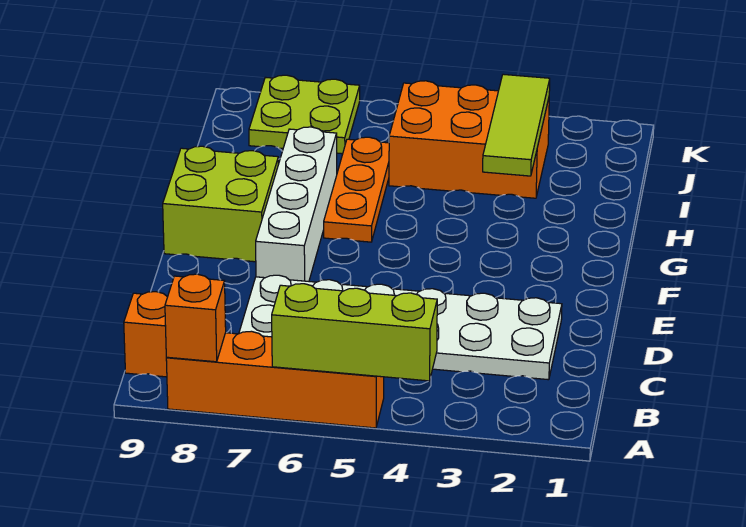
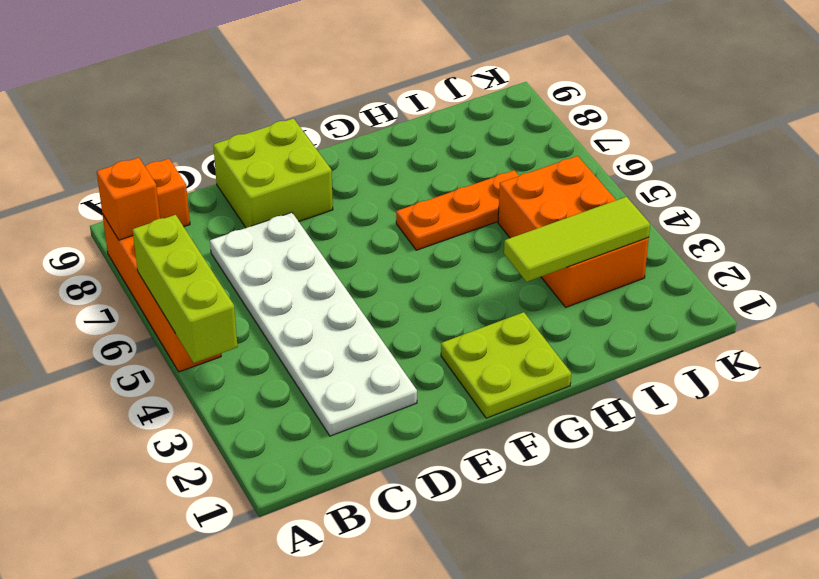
white brick E7:H7 level 1 -> none
lime brick F8:G9 level 1 -> lime brick D8:E9 level 1
lime plate J7:K8 level 1 -> lime plate F1:G2 level 1

